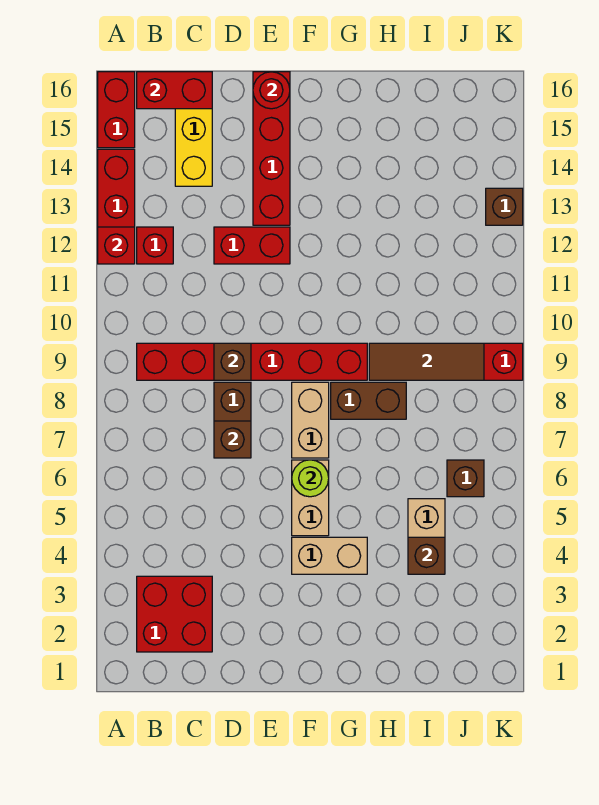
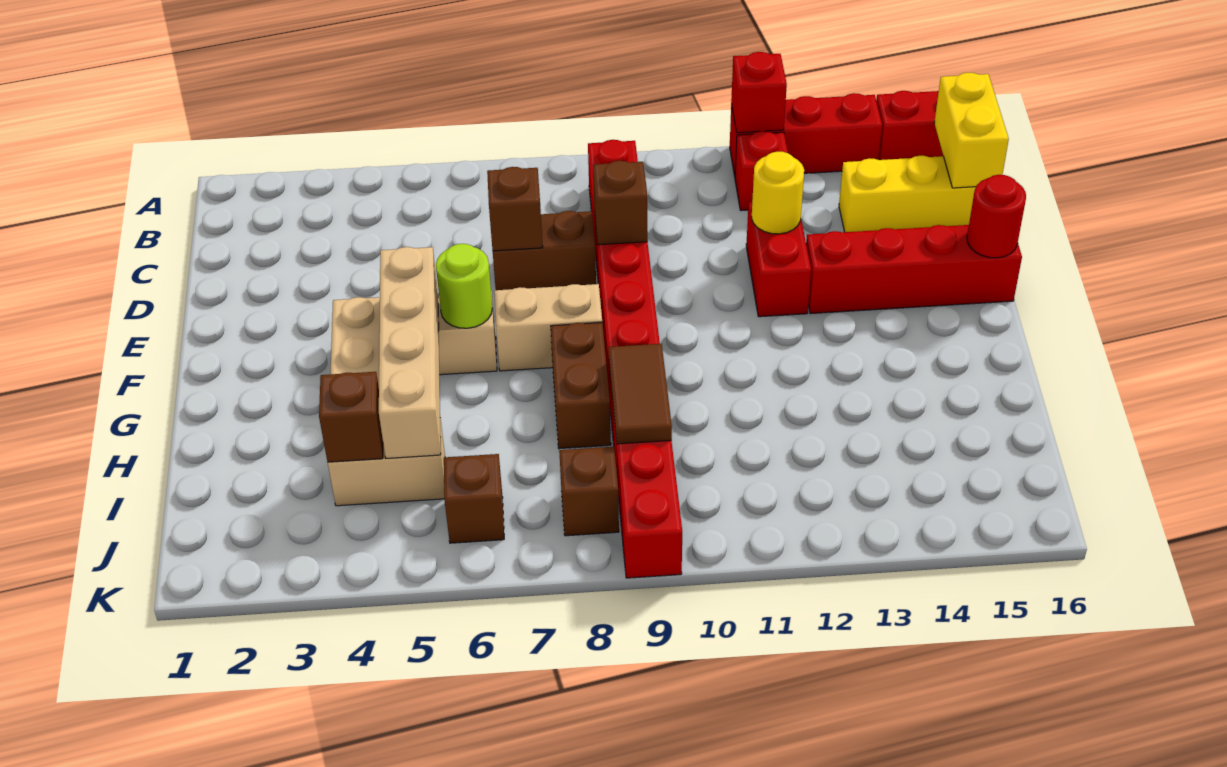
red brick B2:C3 level 1 -> none
red brick B16:C16 level 2 -> yellow brick B16:C16 level 2
none -> yellow round brick D12 level 2
none -> tan brick F5:I5 level 2
brown tile H9:J9 level 2 -> brown tile H9:I9 level 2
brown brick K13 level 1 -> brown brick J8 level 1

